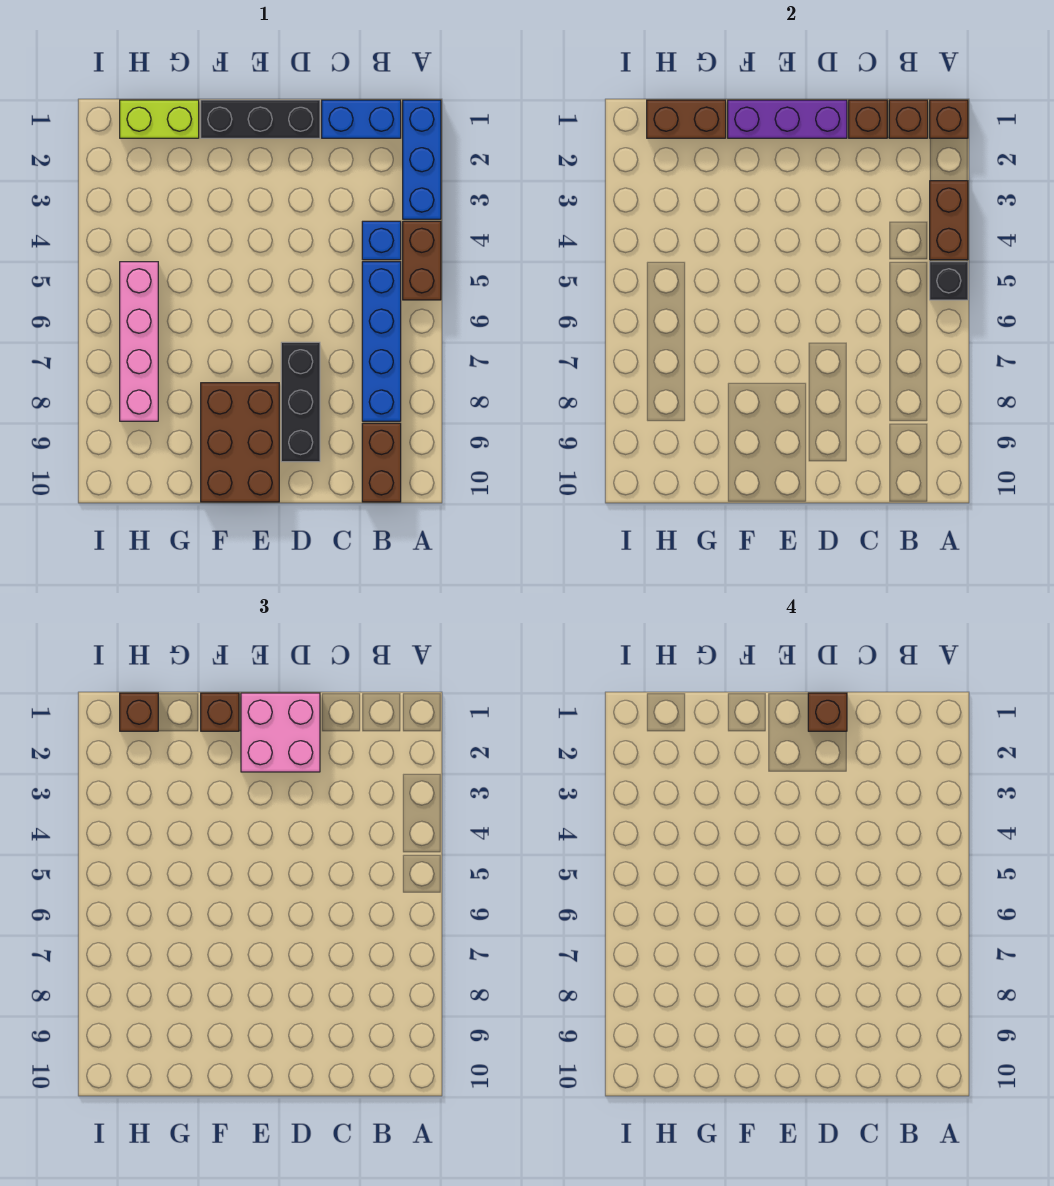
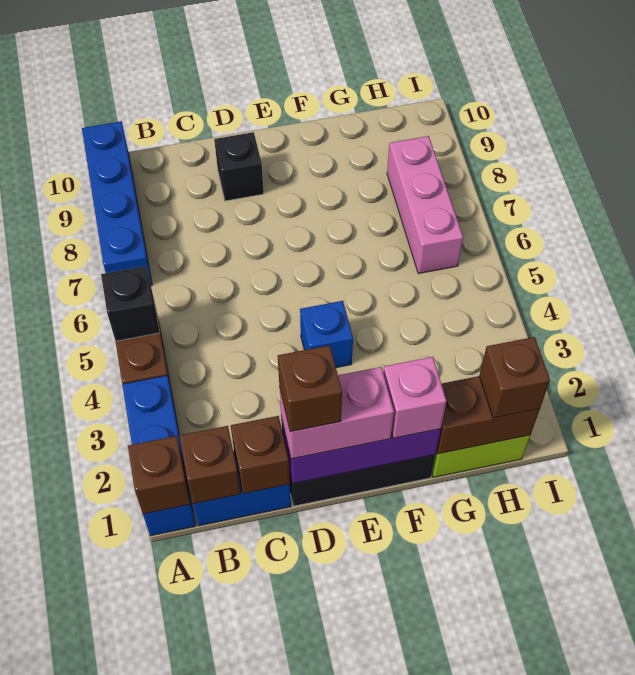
brown brick A3:A4 level 2 -> none
blue brick B4 level 1 -> blue brick E4 level 1
blue brick B5:B8 level 1 -> blue brick A7:A10 level 1
brown brick B9:B10 level 1 -> none
pink brick D1:E2 level 3 -> pink brick D1:E1 level 3
black brick D7:D9 level 1 -> black brick D9 level 1
brown brick E8:F10 level 1 -> none
brown brick F1 level 3 -> pink brick F1 level 3
pink brick H5:H8 level 1 -> pink brick H6:H8 level 1

